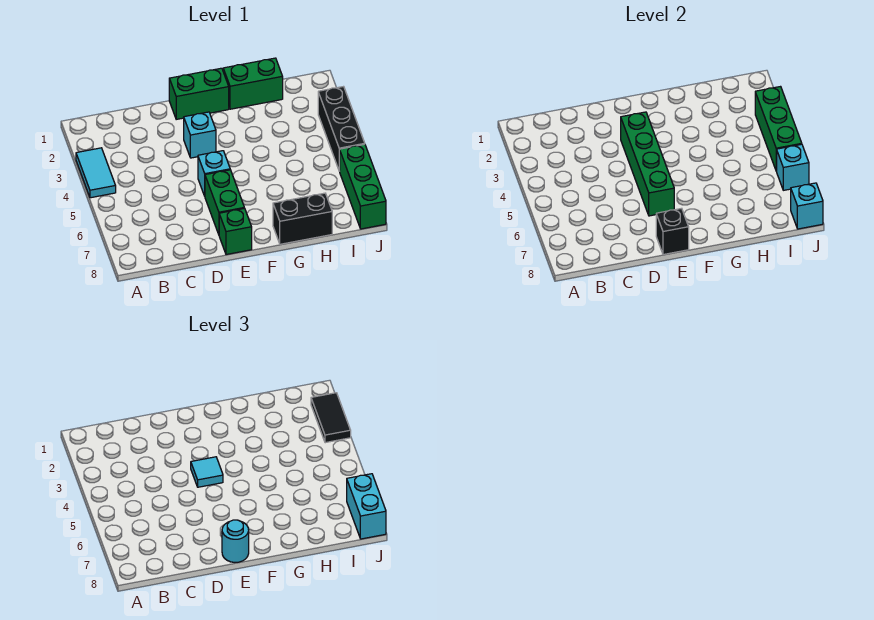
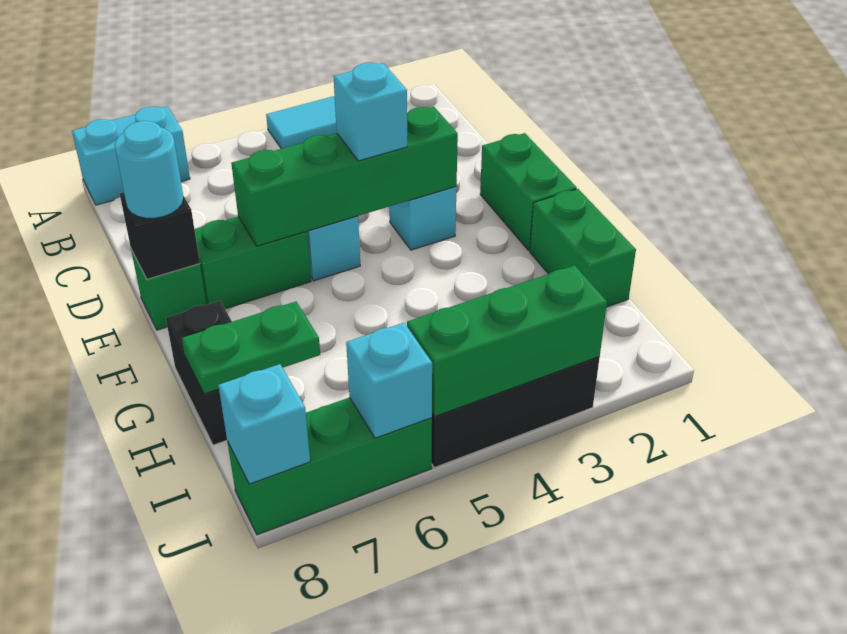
cyan tile E4 level 3 -> cyan brick E4 level 3
none -> green plate H7:H8 level 2
black tile J2:J3 level 3 -> none
cyan brick J7:J8 level 3 -> cyan brick A7:A8 level 1

